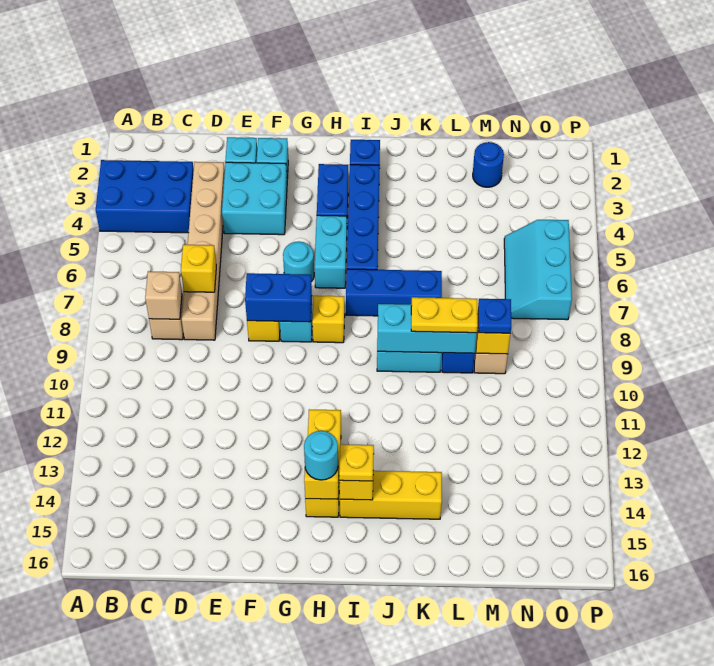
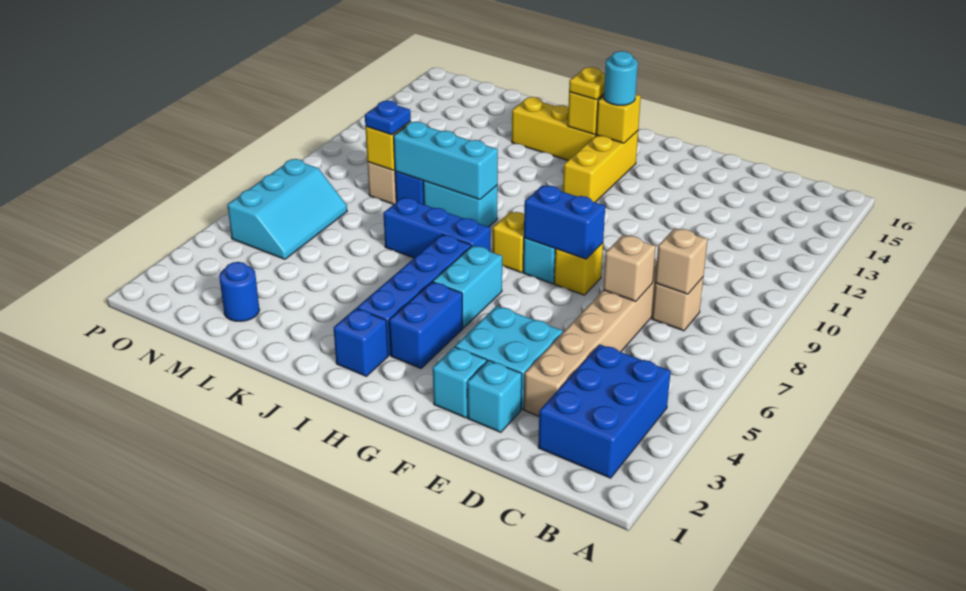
blue brick A3:C4 level 1 -> blue brick B2:C4 level 1
yellow brick D7 level 2 -> tan brick D7 level 2
cyan round brick G6 level 1 -> none
yellow plate K9:L9 level 3 -> none

